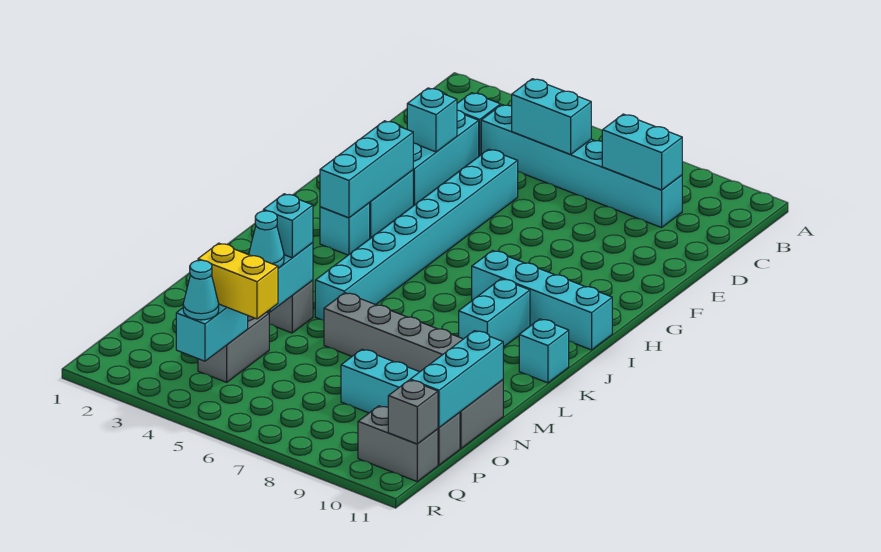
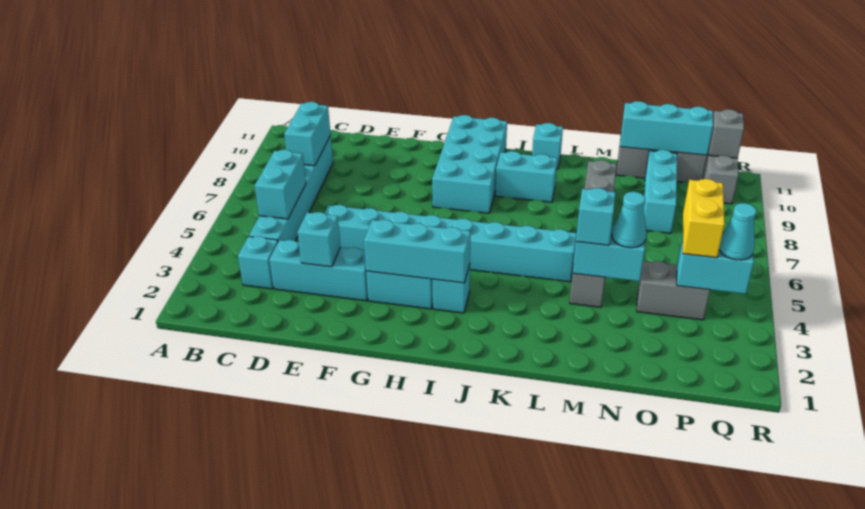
cyan brick I8:I11 level 1 -> cyan brick H8:I11 level 1

